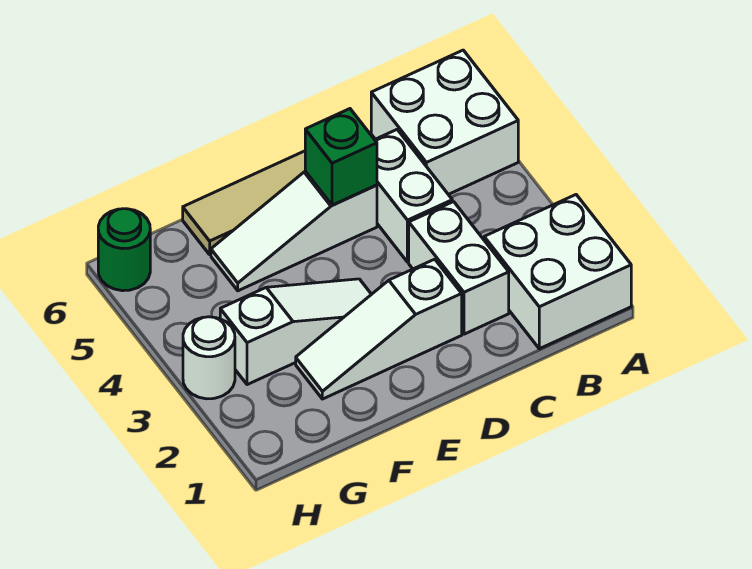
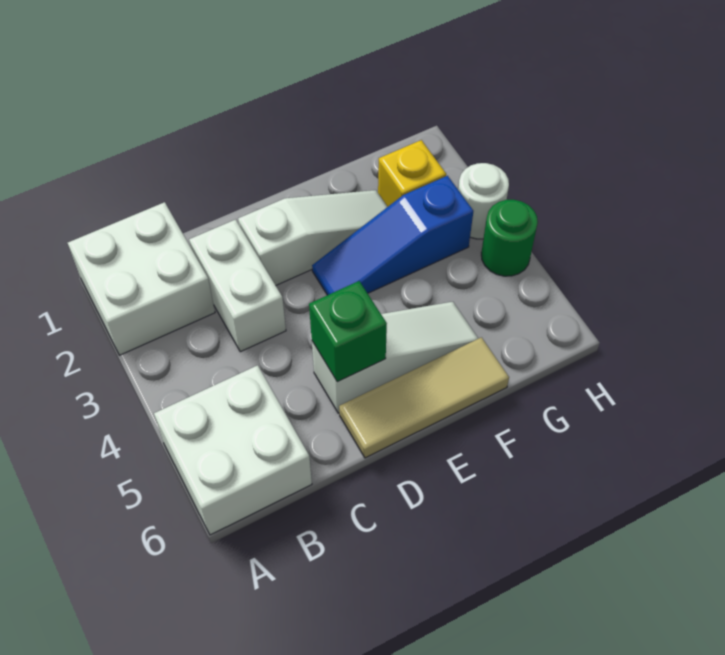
white brick C4:C5 level 1 -> none
white slope E3:G3 level 1 top G -> blue slope E3:G3 level 1 top G
none -> yellow brick G2 level 1
green round brick H6 level 1 -> green round brick H4 level 1

